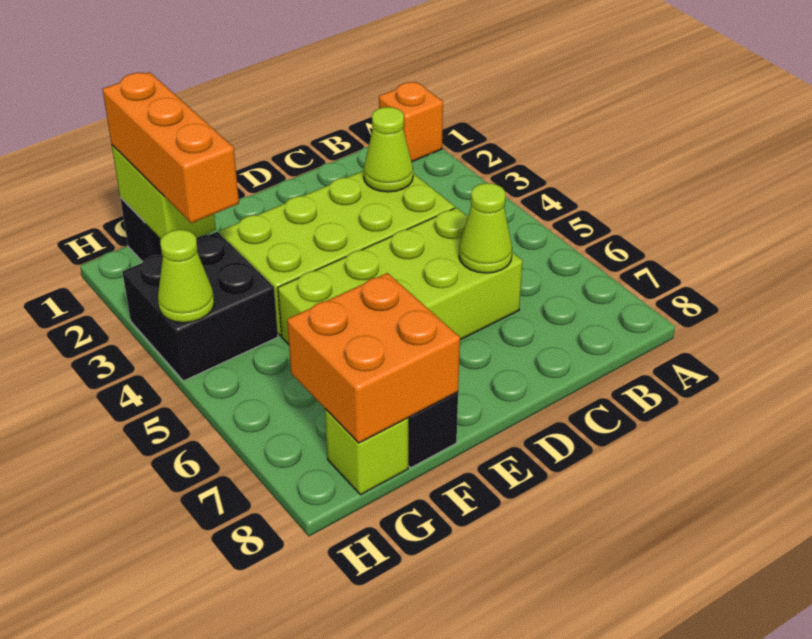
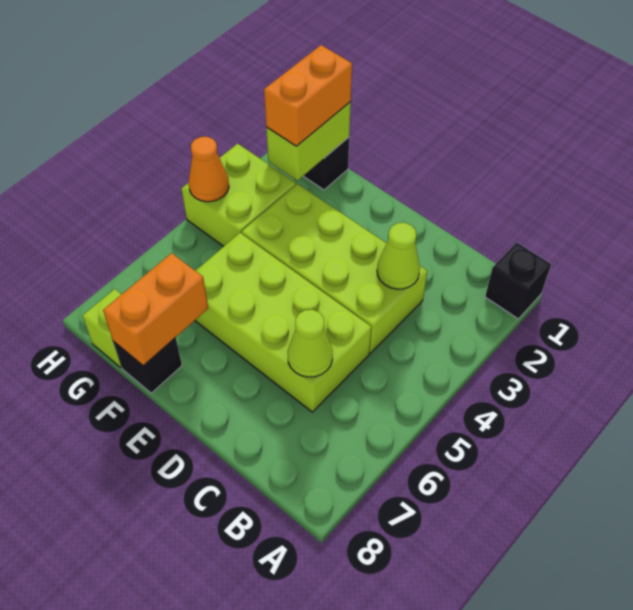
orange brick A1 level 1 -> black brick A1 level 1
orange brick F7:G8 level 2 -> orange brick F7:F8 level 2
orange brick G1:G3 level 3 -> orange brick G1:G2 level 3
black brick G3:H4 level 1 -> lime brick G3:H4 level 1
lime cone H4 level 2 -> orange cone H4 level 2

